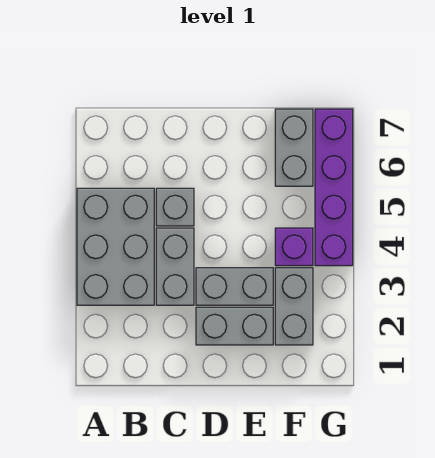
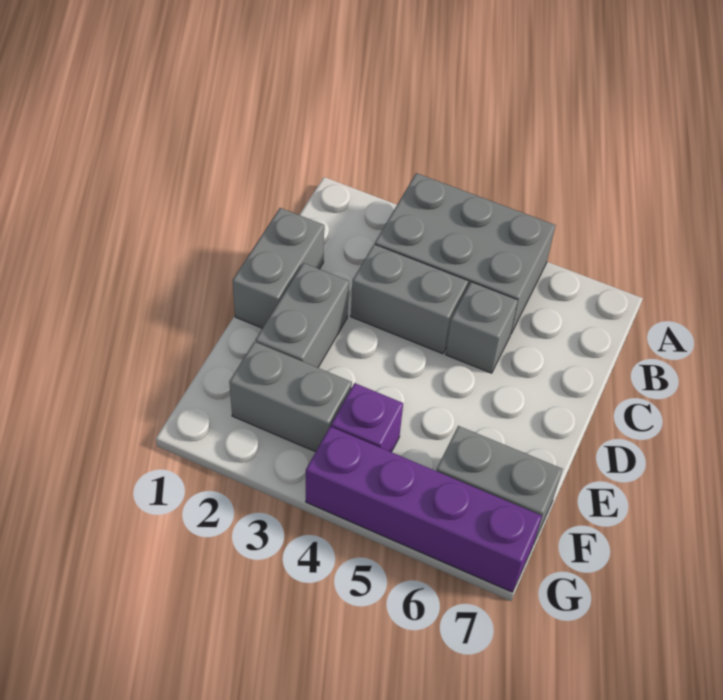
grey brick D3:E3 level 1 -> grey brick C1:D1 level 1

